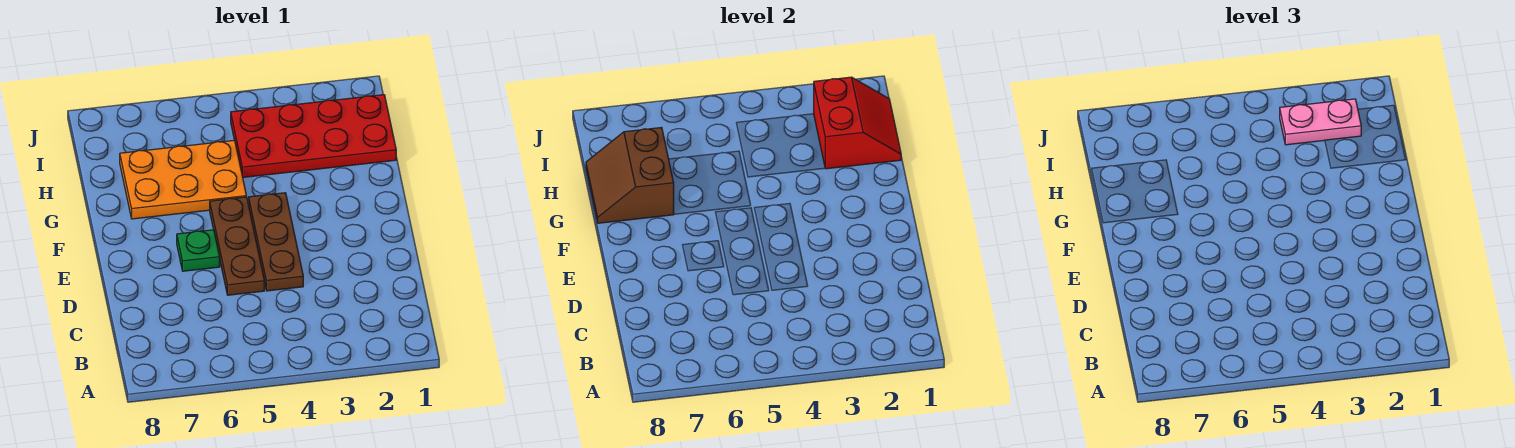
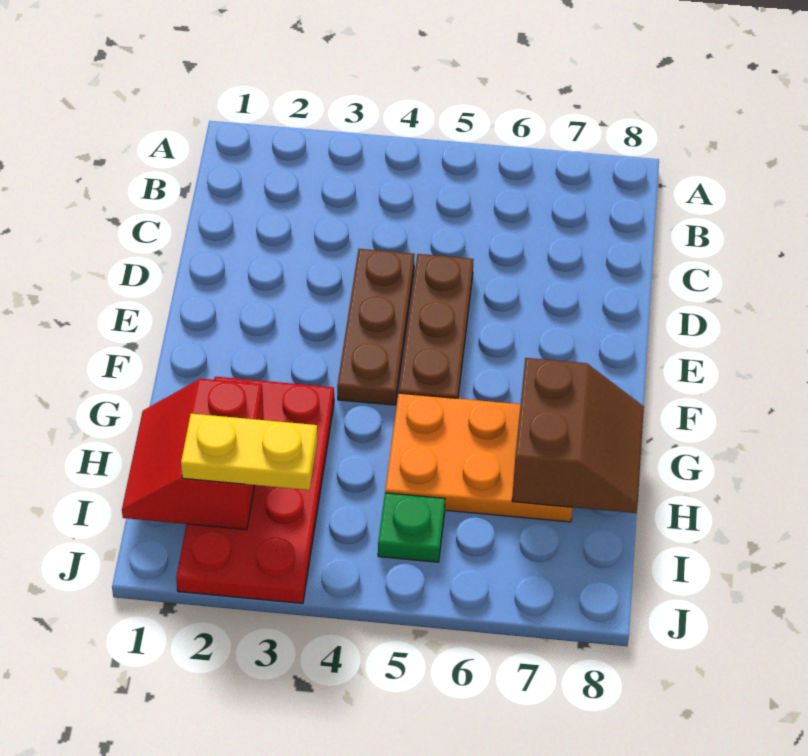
green plate E6 level 1 -> green plate I5 level 1
red plate H1:I4 level 1 -> red plate G2:J3 level 1
pink plate I2:I3 level 3 -> yellow plate I2:I3 level 3

